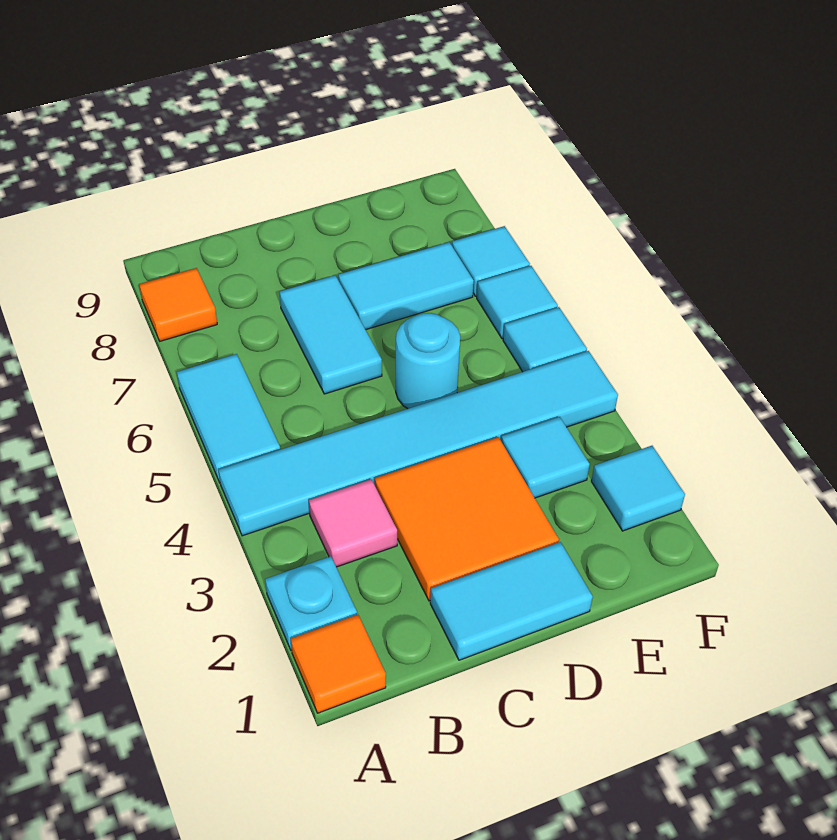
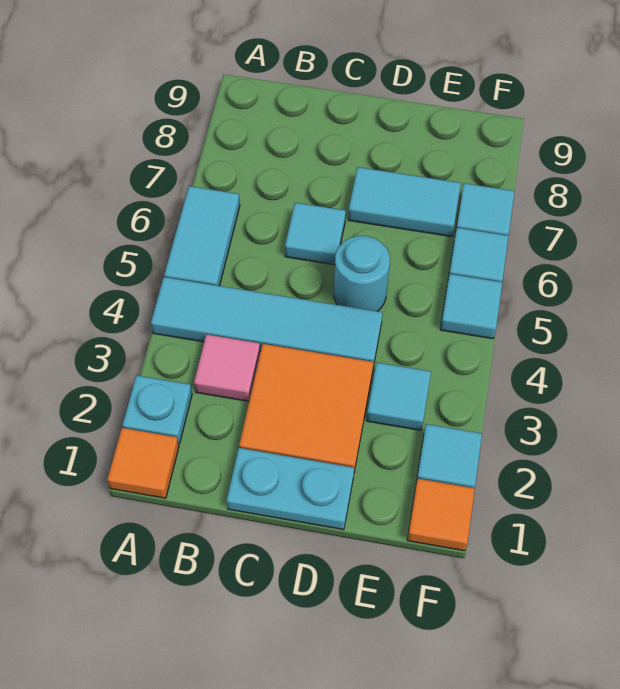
cyan tile A4:F4 level 1 -> cyan tile A4:D4 level 1
orange tile A8 level 1 -> orange tile F1 level 1
cyan tile C1:D1 level 1 -> cyan plate C1:D1 level 1
cyan tile C6:C7 level 1 -> cyan tile C6 level 1

